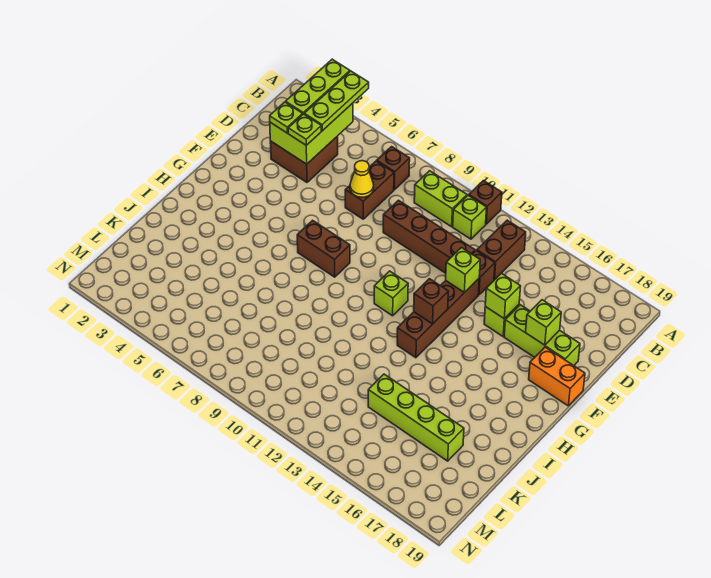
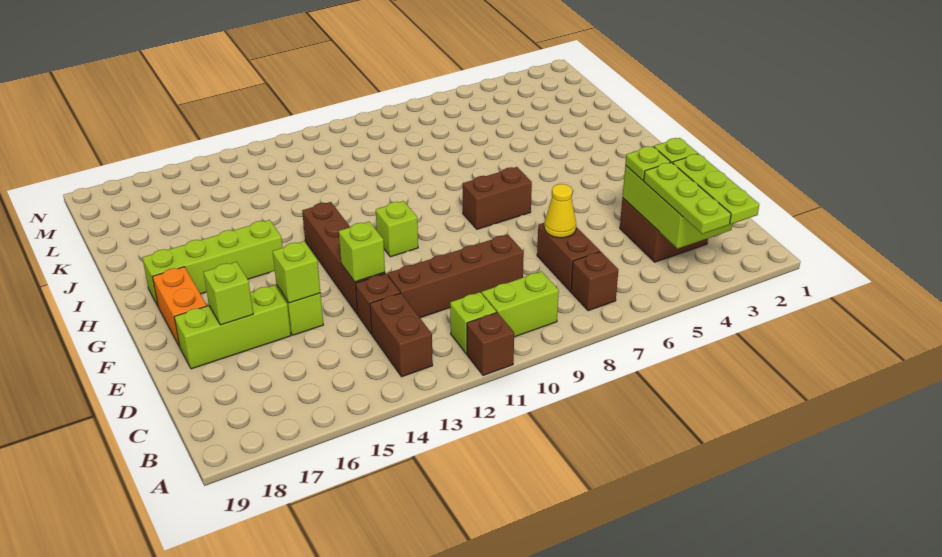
orange brick F18:F19 level 1 -> orange brick F18:G18 level 1
brown brick G13 level 2 -> none
lime brick K14:K17 level 1 -> lime brick H15:H18 level 1

